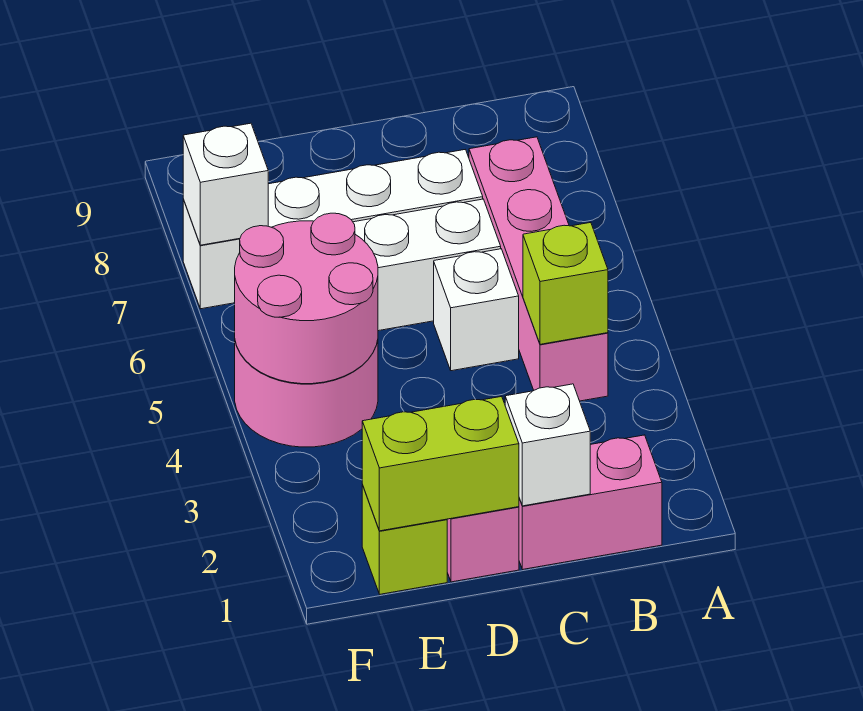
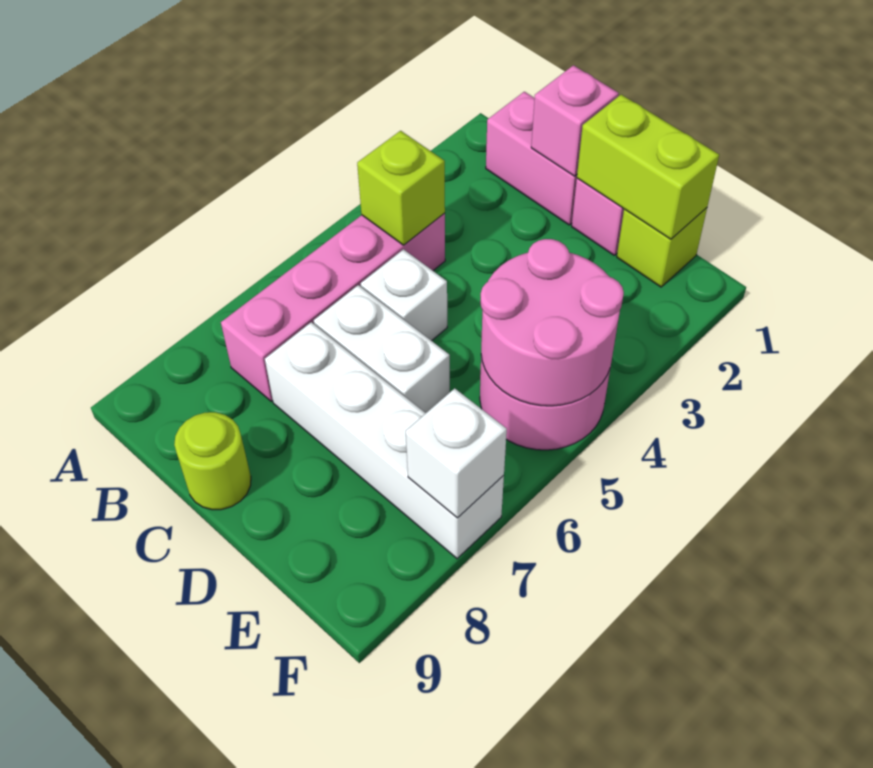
white brick C1 level 2 -> pink brick C1 level 2
none -> lime round brick C9 level 1

